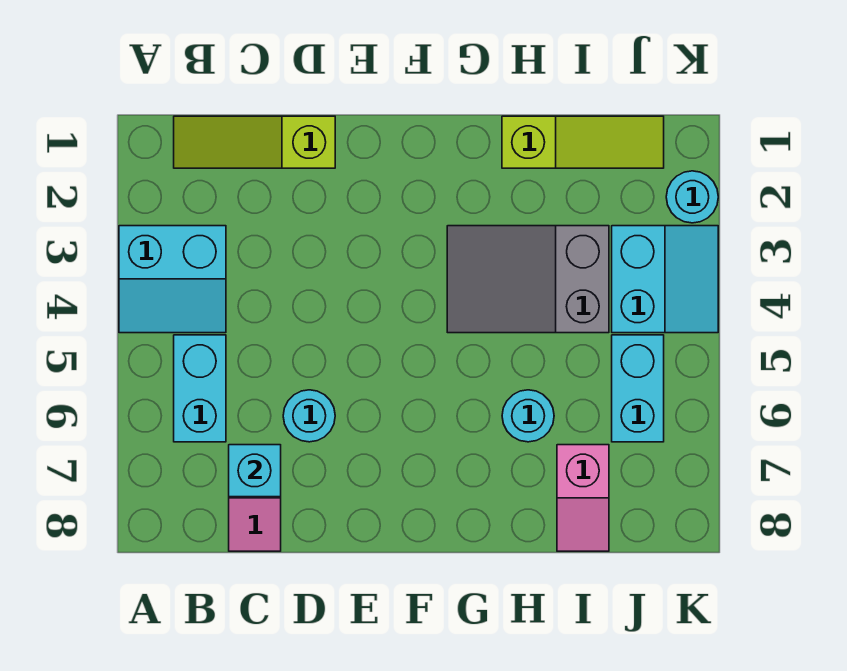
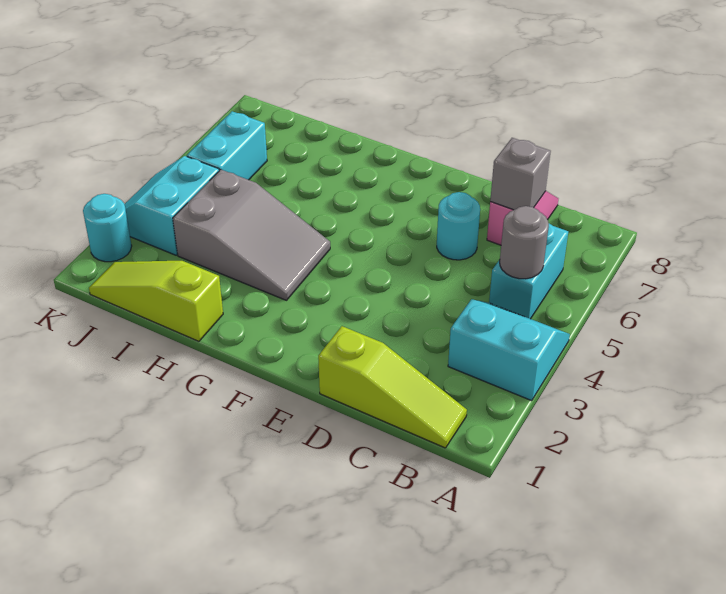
none -> grey round brick B5 level 2
cyan brick C7 level 2 -> grey brick C7 level 2
cyan round brick H6 level 1 -> none
pink slope I7:I8 level 1 top 7 -> none

